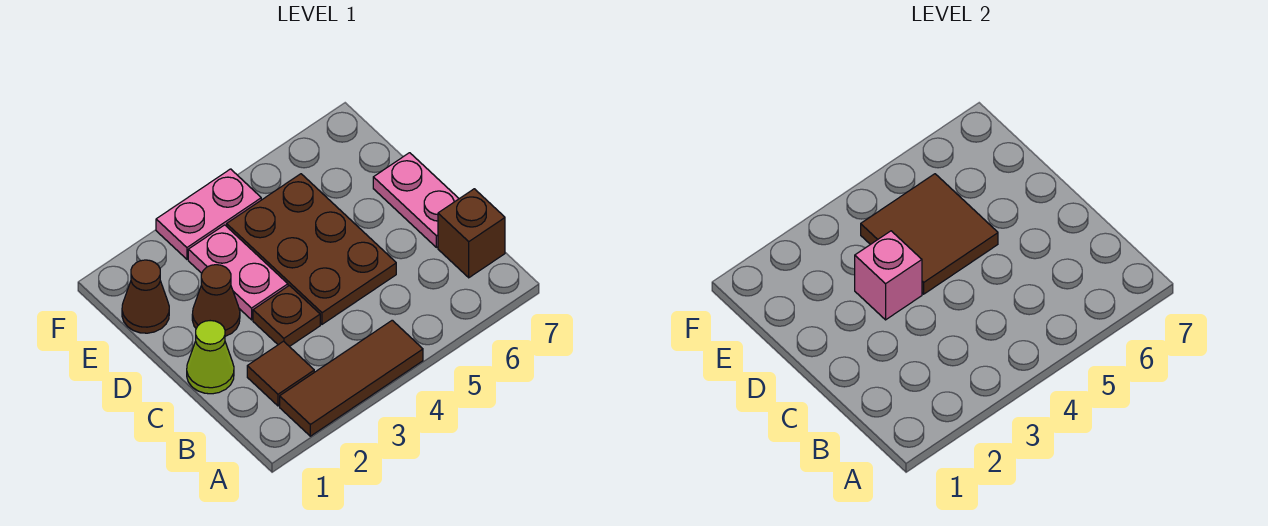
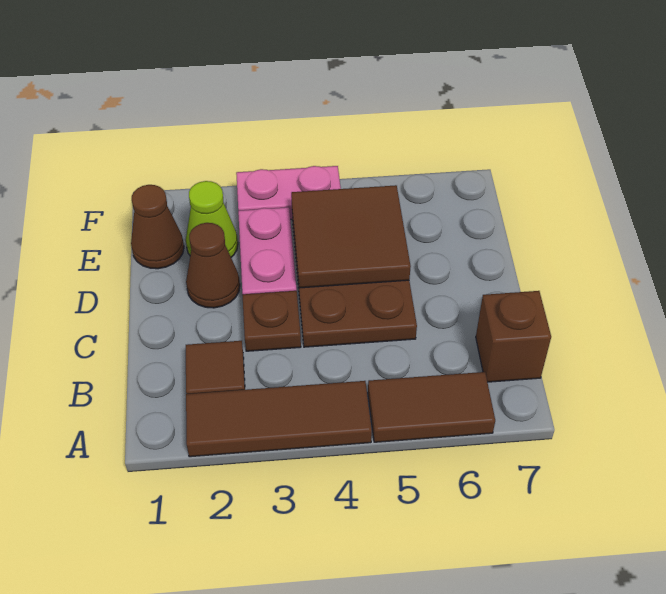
none -> brown tile A5:A6 level 1
lime cone C1 level 1 -> lime cone E2 level 1
pink plate C7:D7 level 1 -> none
pink brick D3 level 2 -> none

